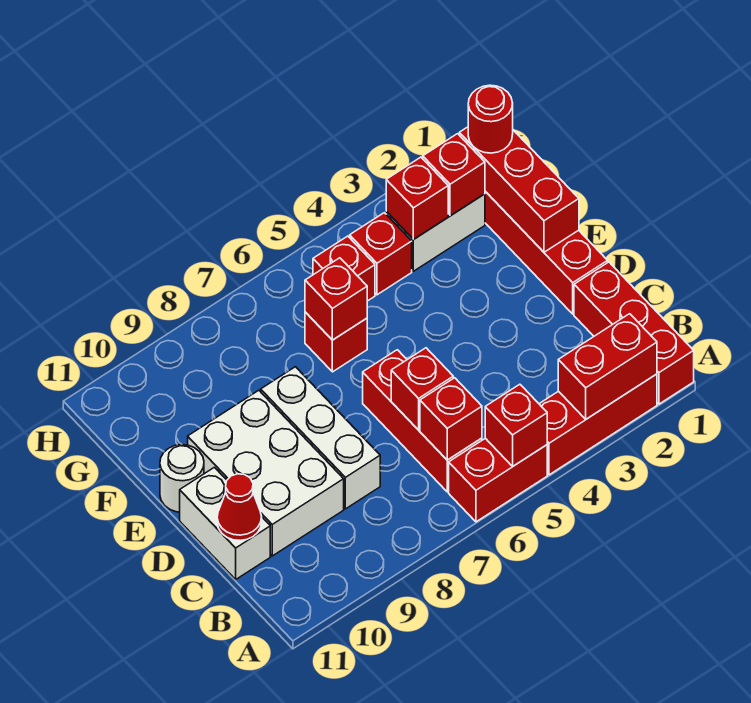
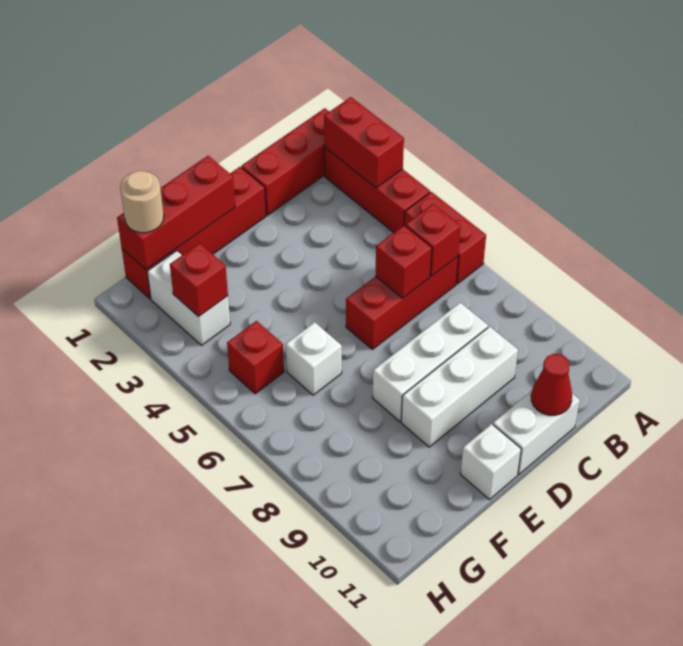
red brick A5 level 2 -> none
white brick C9:E10 level 1 -> white brick C9:E9 level 1
white round brick E11 level 1 -> white brick E11 level 1
red brick F6 level 1 -> white brick F6 level 1
red brick F6 level 2 -> none
red round brick G1 level 3 -> tan round brick G1 level 3
red brick G2 level 2 -> none
red brick G4 level 1 -> none

